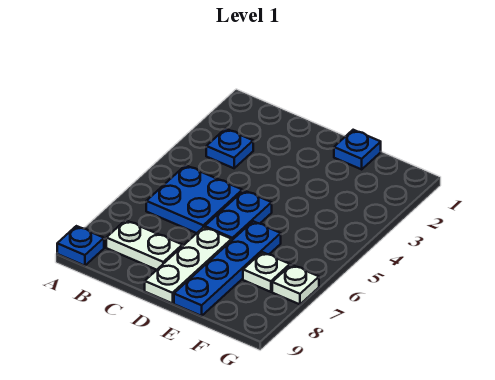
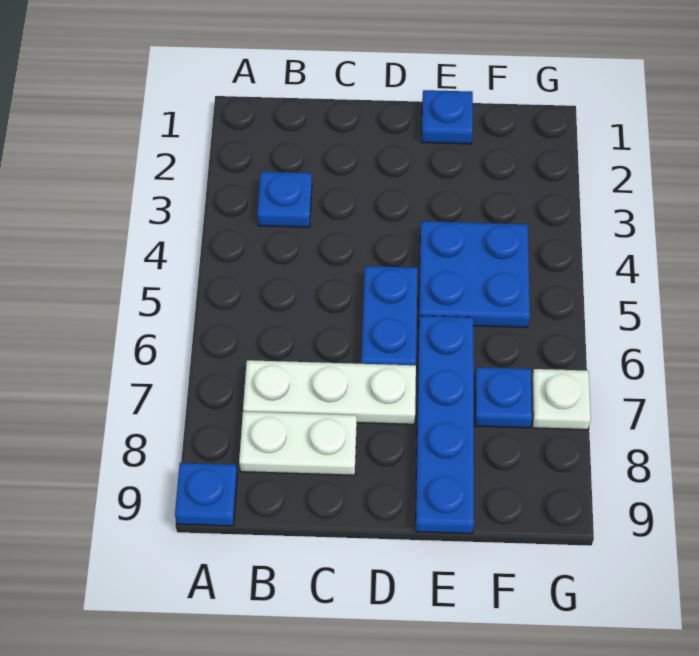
blue plate B5:C6 level 1 -> blue plate E4:F5 level 1
white plate D7:D9 level 1 -> white plate B7:D7 level 1
white plate F7 level 1 -> blue plate F7 level 1

